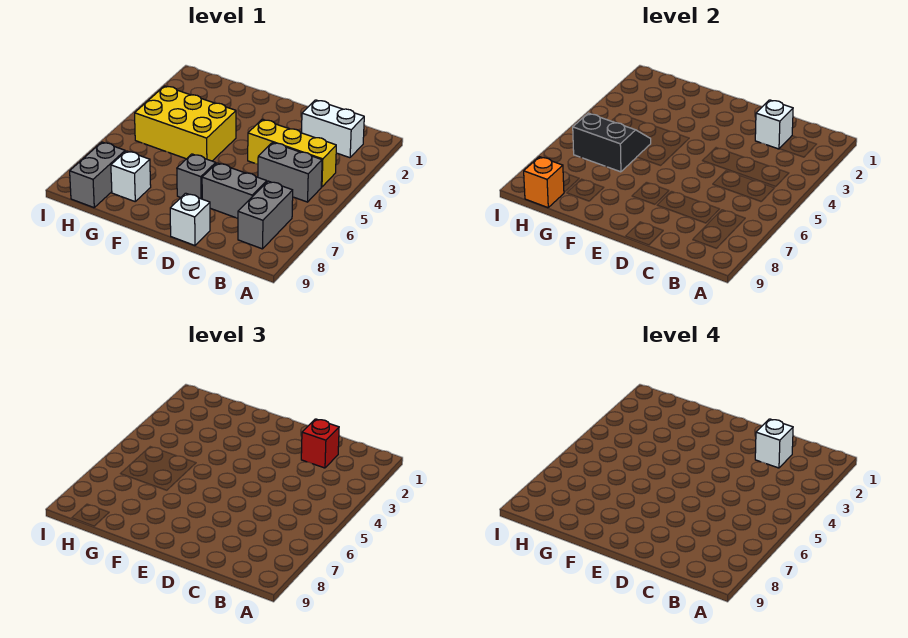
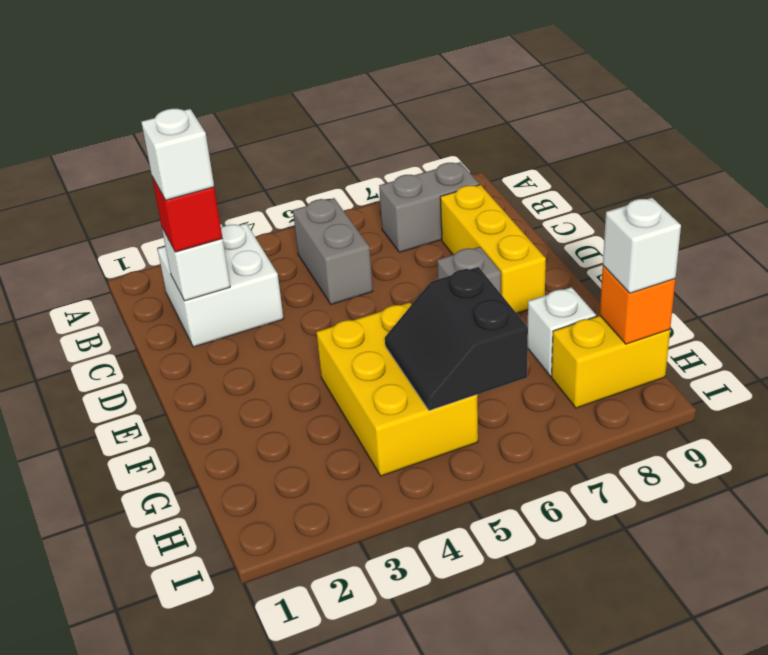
white brick B2:C2 level 1 -> white brick B2:C3 level 1
yellow brick B4:D4 level 1 -> yellow brick C8:E8 level 1
grey brick C7:D7 level 1 -> none
white brick D9 level 1 -> white brick H9 level 3
grey brick H8:H9 level 1 -> yellow brick H8:H9 level 1

